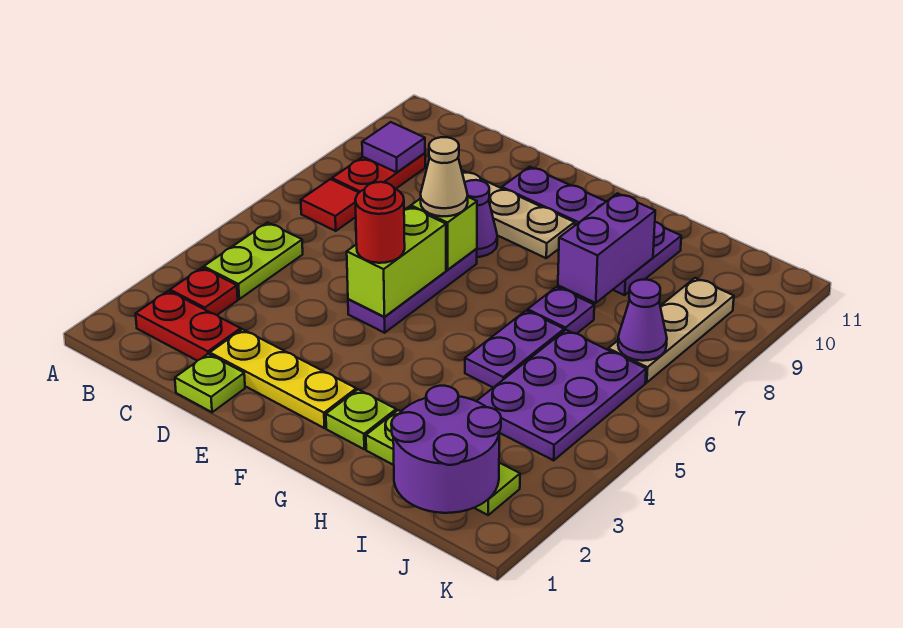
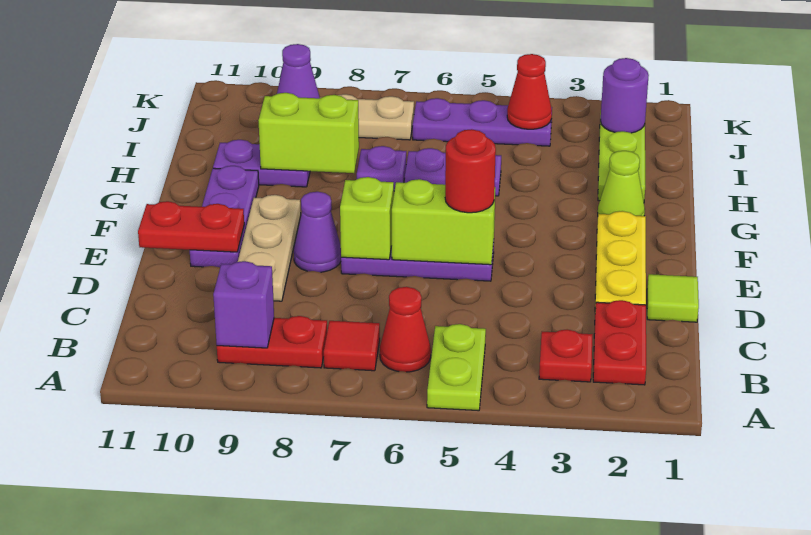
lime plate B4:B5 level 1 -> lime plate A5:B5 level 1
none -> red cone B6 level 1
purple tile B9 level 2 -> purple brick B9 level 2
lime plate D1 level 1 -> lime tile D1 level 1
tan cone E7 level 3 -> none
none -> red plate E10:E11 level 2
lime plate G2 level 1 -> lime cone G2 level 1
purple brick H8:H9 level 2 -> lime brick H8:H9 level 2
purple round brick I1:J2 level 2 -> purple round brick J2 level 2
purple plate I4:J6 level 1 -> purple plate J4:J6 level 1
none -> red cone J4 level 2
purple cone J7 level 2 -> purple cone J9 level 2

